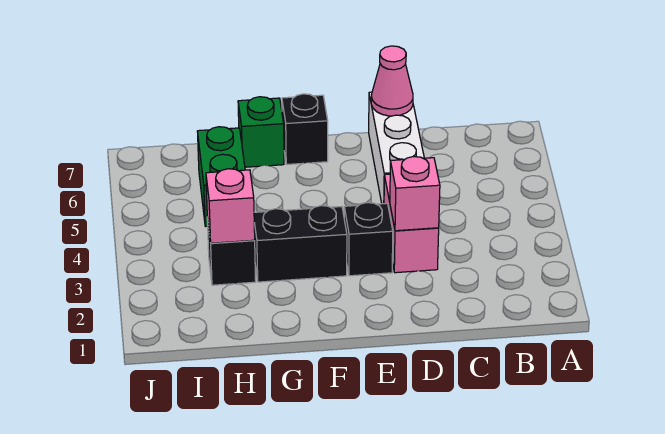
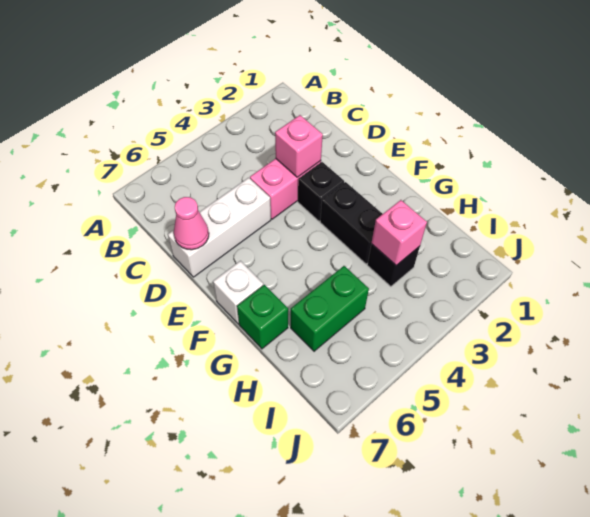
black brick F7 level 1 -> white brick F7 level 1

